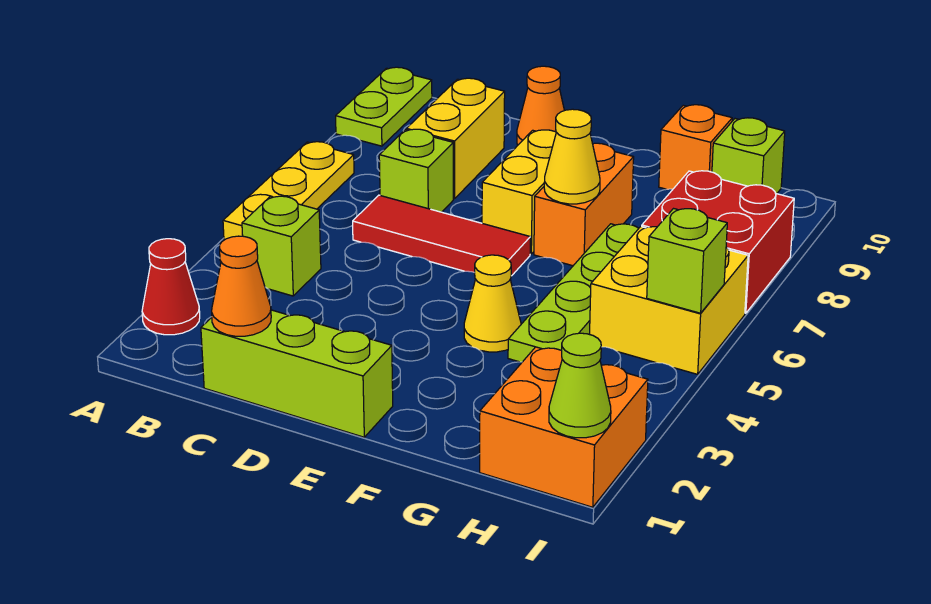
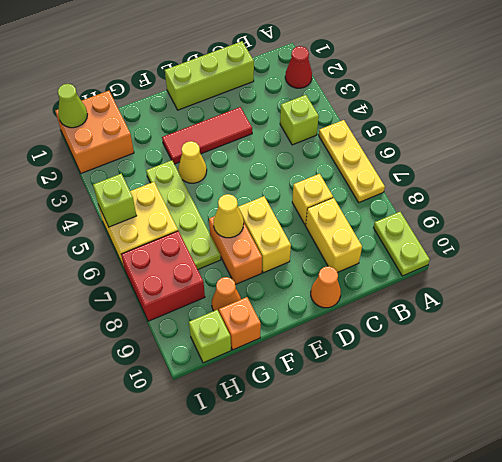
orange cone C1 level 2 -> orange cone G9 level 1
red tile C6:E6 level 1 -> red tile D3:F3 level 1
lime brick C7 level 1 -> yellow brick C7 level 1

